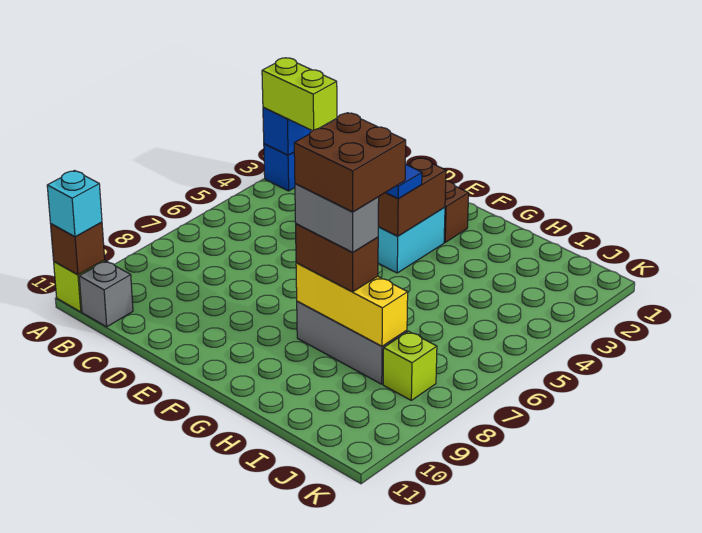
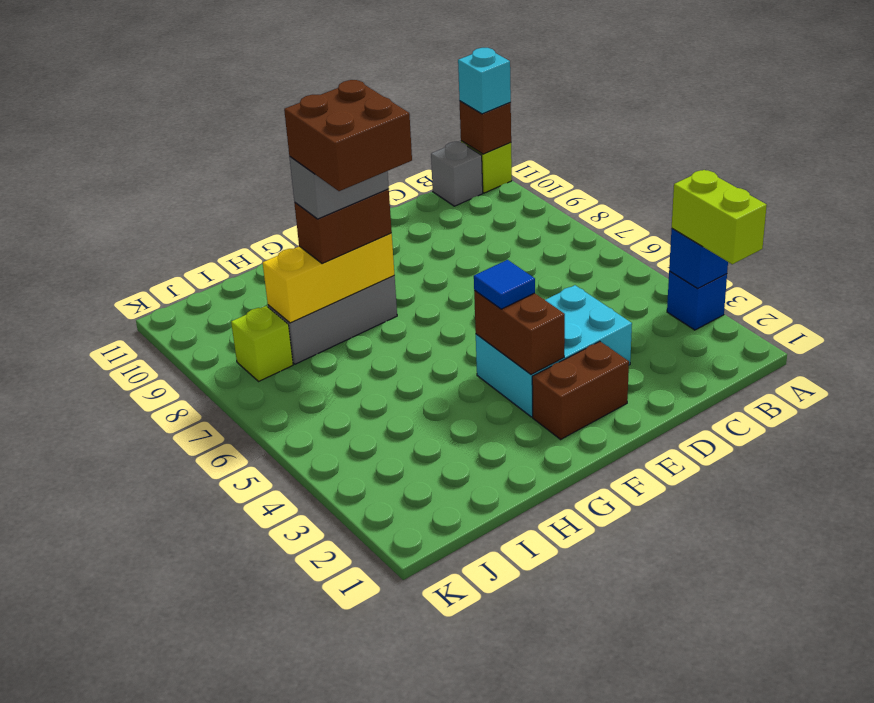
lime brick A3:B3 level 3 -> lime brick A2:A3 level 3

